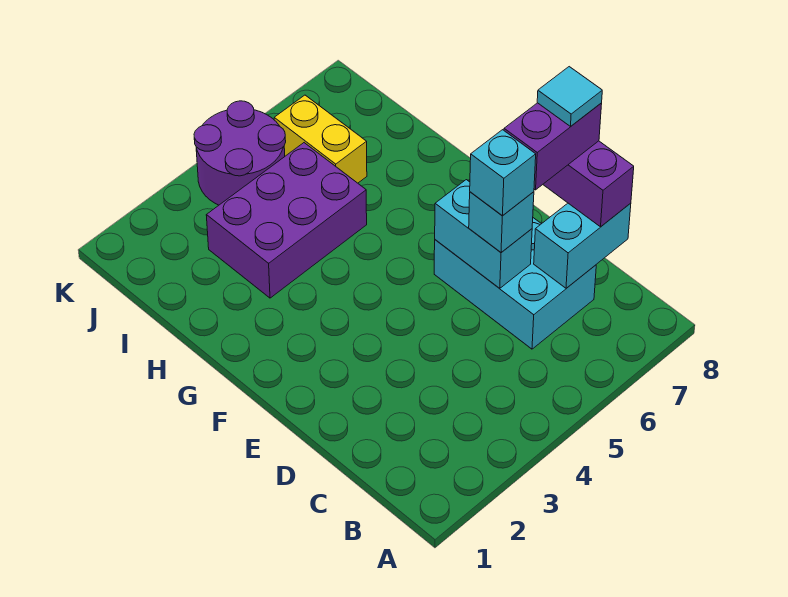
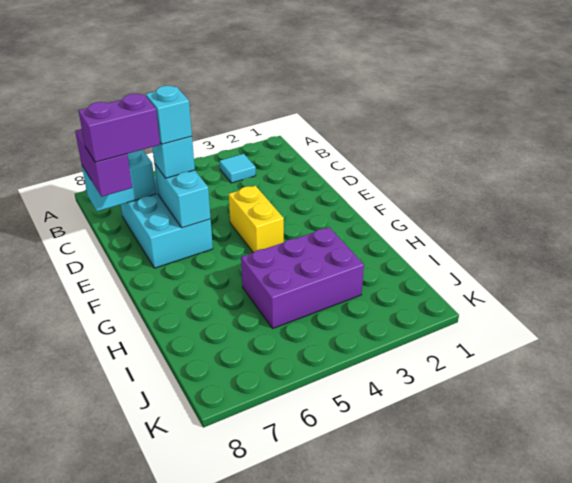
cyan tile D8 level 5 -> cyan tile B3 level 1
yellow brick I6:J6 level 1 -> yellow brick E4:F4 level 1
purple round brick J4:K5 level 1 -> none

